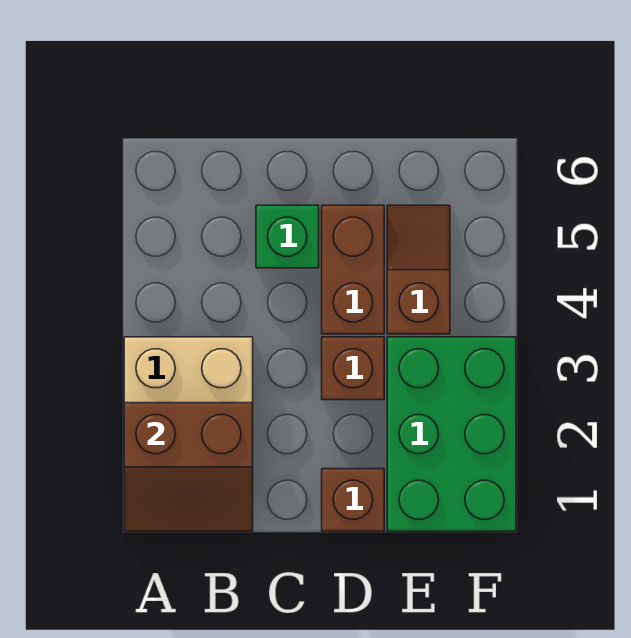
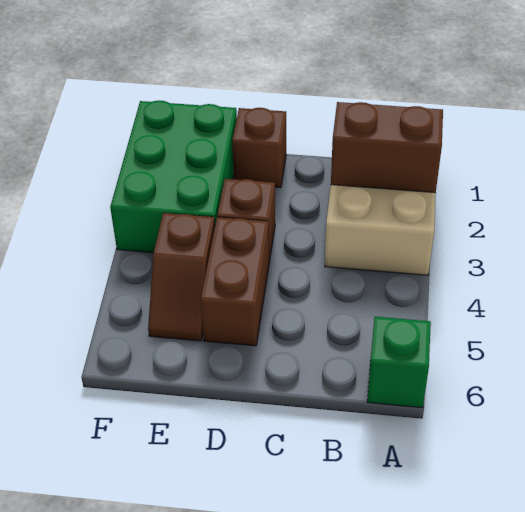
green brick C5 level 1 -> green brick A6 level 1

